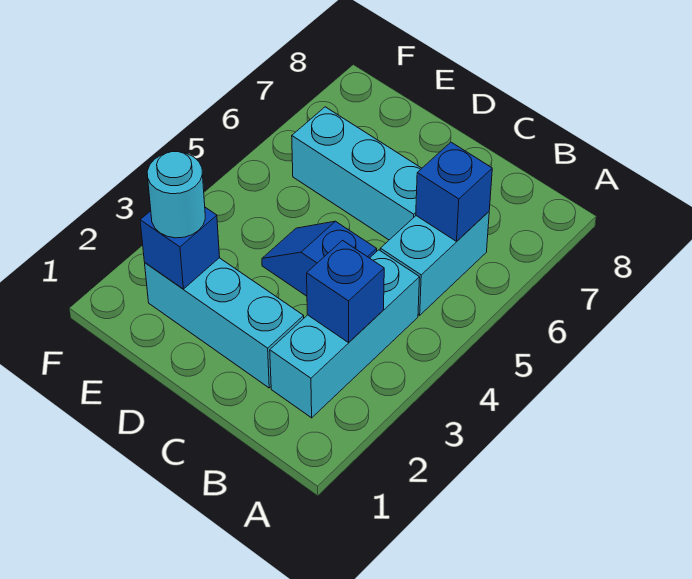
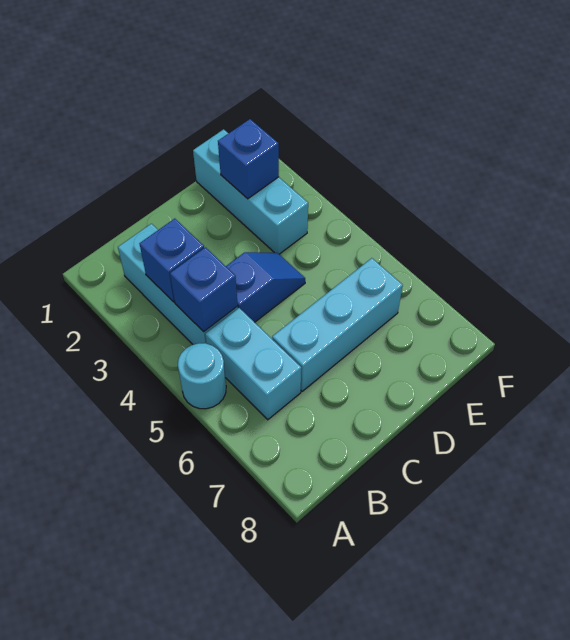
blue brick B6 level 2 -> blue brick B4 level 2
cyan brick C2:E2 level 1 -> cyan brick E1:E3 level 1
cyan round brick E2 level 3 -> cyan round brick A5 level 1

